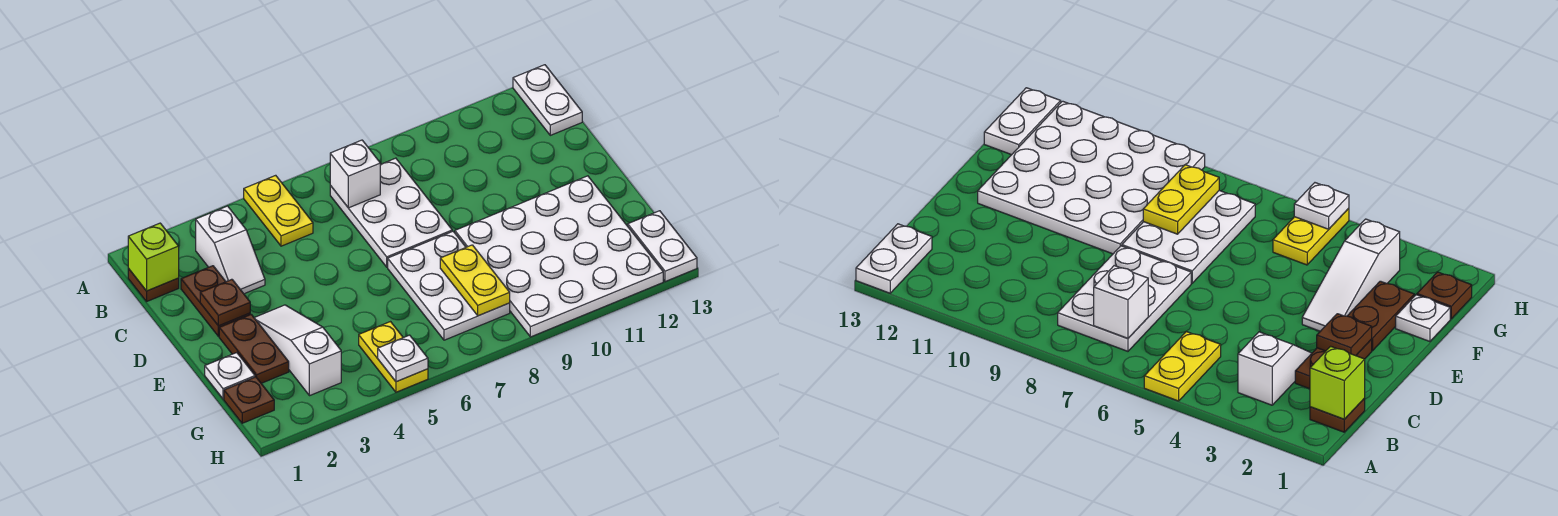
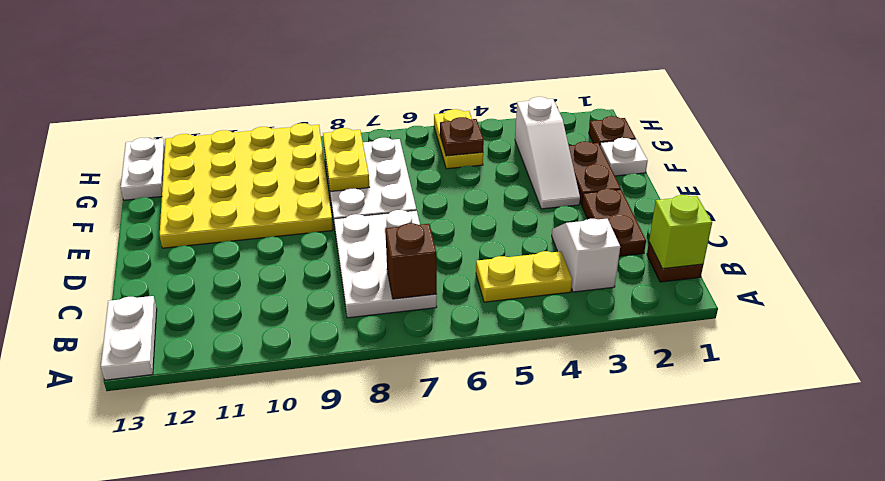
yellow plate A5:B5 level 1 -> yellow plate B4:B5 level 1
white brick B7 level 2 -> brown brick B7 level 2
brown plate D2 level 2 -> brown plate G5 level 2
white plate E9:H12 level 1 -> yellow plate E9:H12 level 1
white plate H5 level 2 -> none

